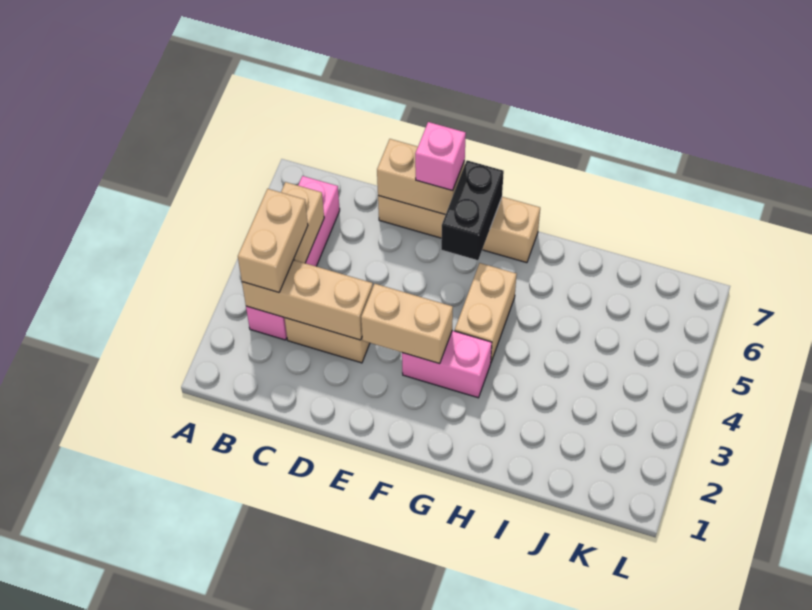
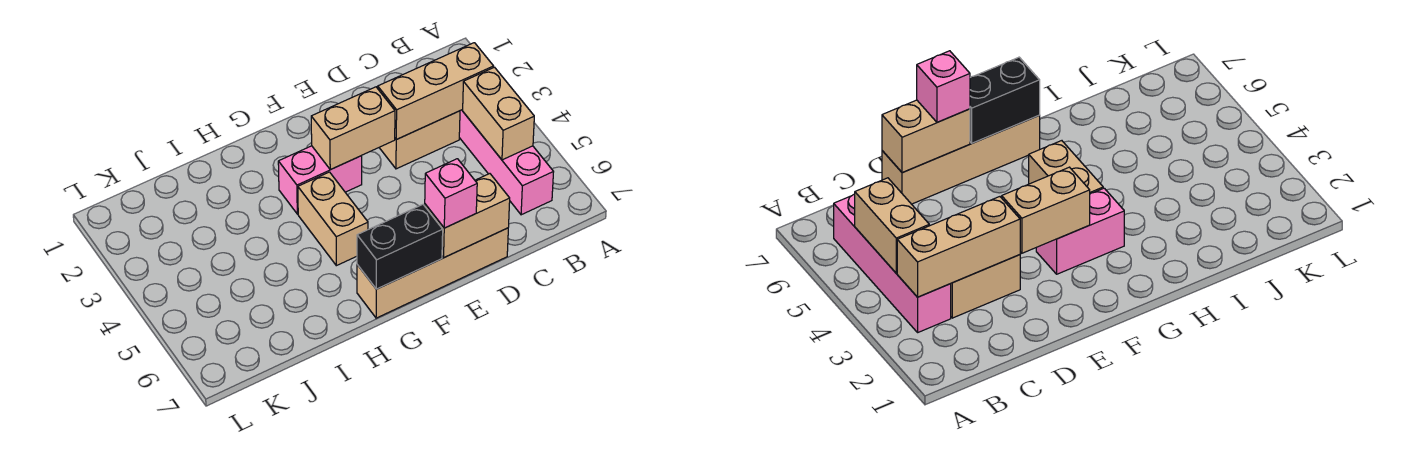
tan brick B3:B4 level 3 -> none
black brick F6:F7 level 2 -> black brick F7:G7 level 2

